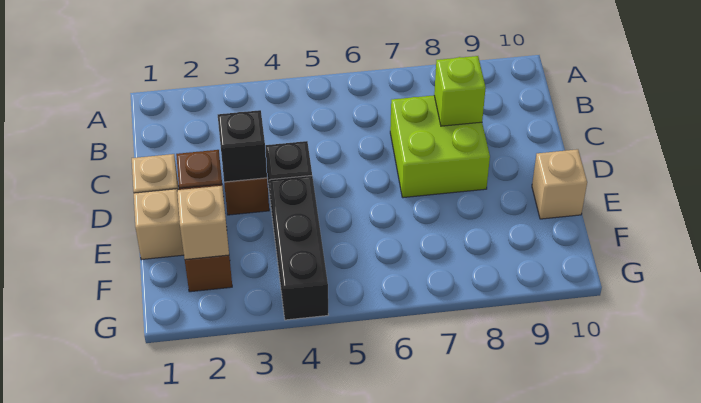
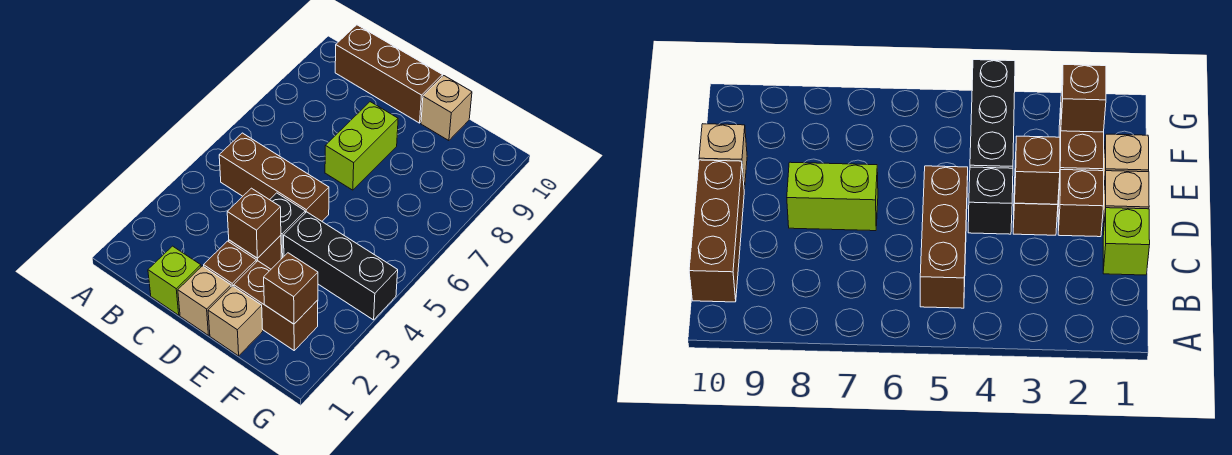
none -> brown brick B5:D5 level 1
none -> brown brick B10:D10 level 1
lime brick C7:D8 level 1 -> lime brick D7:D8 level 1
lime brick C8 level 2 -> lime brick C1 level 1
black brick D3 level 2 -> brown brick D3 level 2
tan brick F2 level 2 -> brown brick F2 level 2

